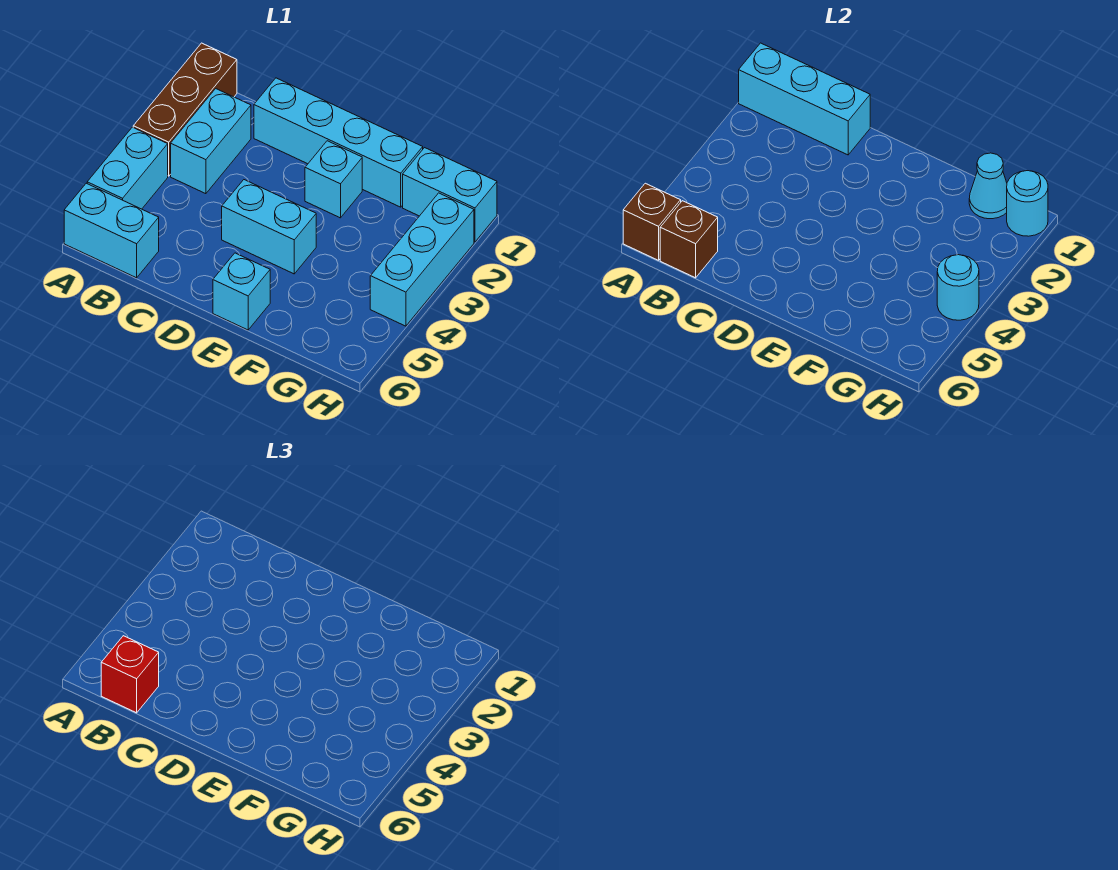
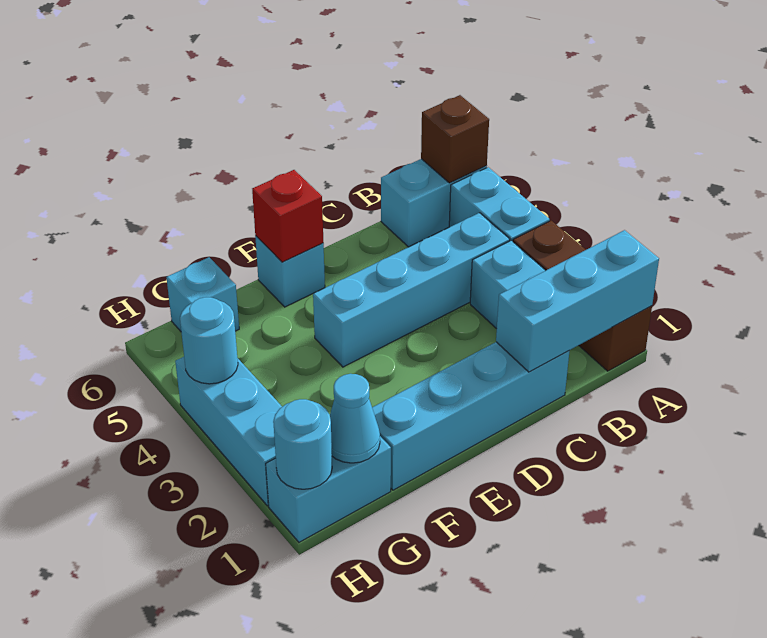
brown brick B6 level 2 -> none
red brick B6 level 3 -> red brick E6 level 2
cyan brick D4:E4 level 1 -> cyan brick B4:E4 level 1
cyan brick E2 level 1 -> cyan brick G6 level 1

